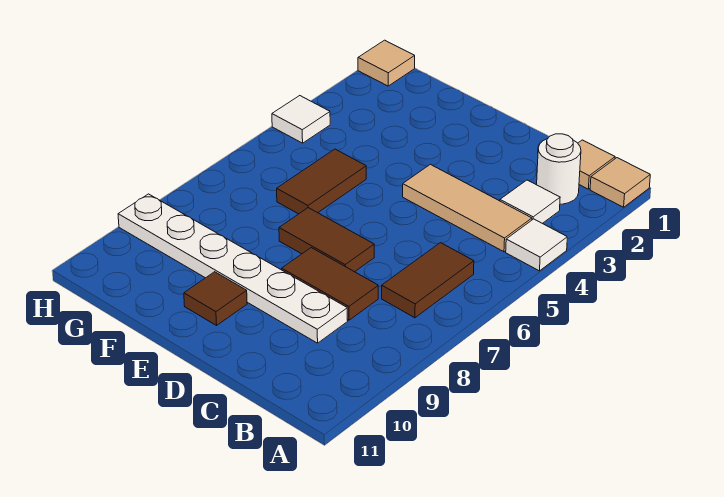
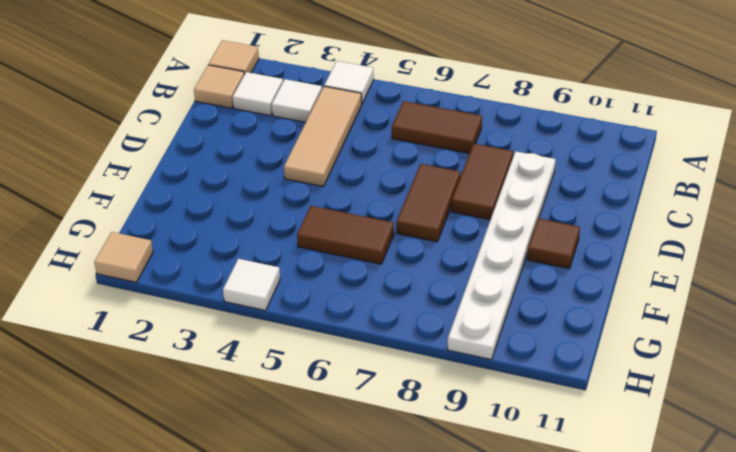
white round brick B2 level 1 -> white tile B2 level 1

